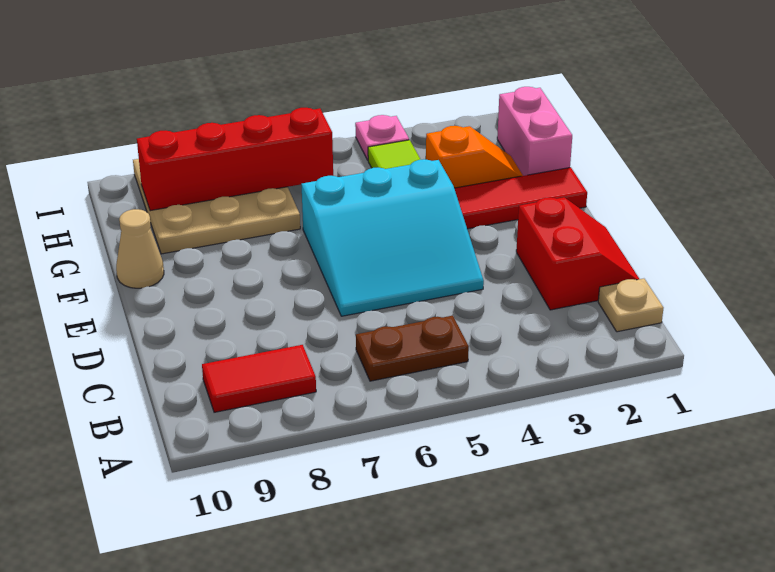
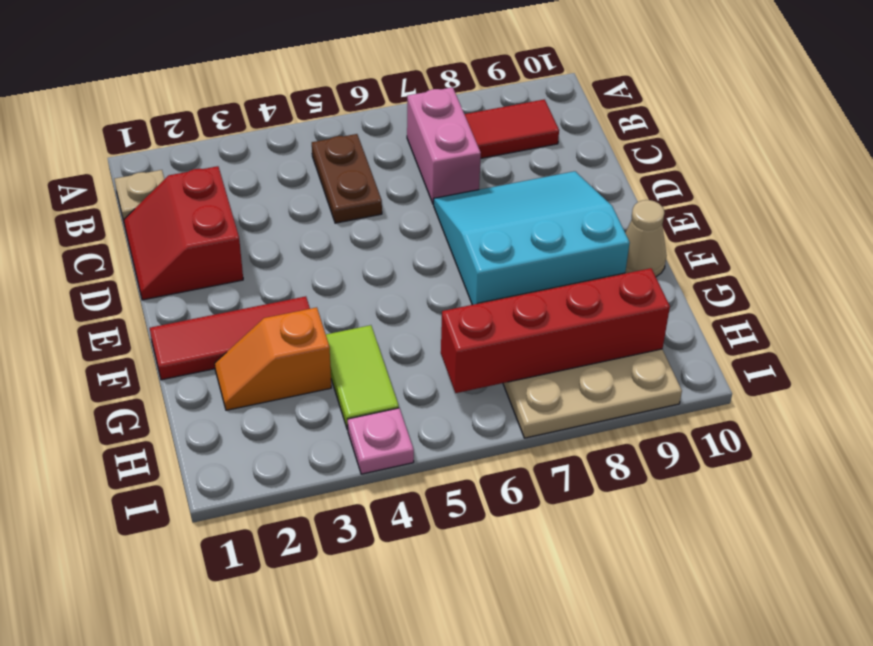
brown plate B5:B6 level 1 -> brown plate B5:C5 level 1
cyan slope D4:F6 level 1 top F -> cyan slope D7:F9 level 1 top F
pink brick G1:H1 level 1 -> pink brick B7:C7 level 1

